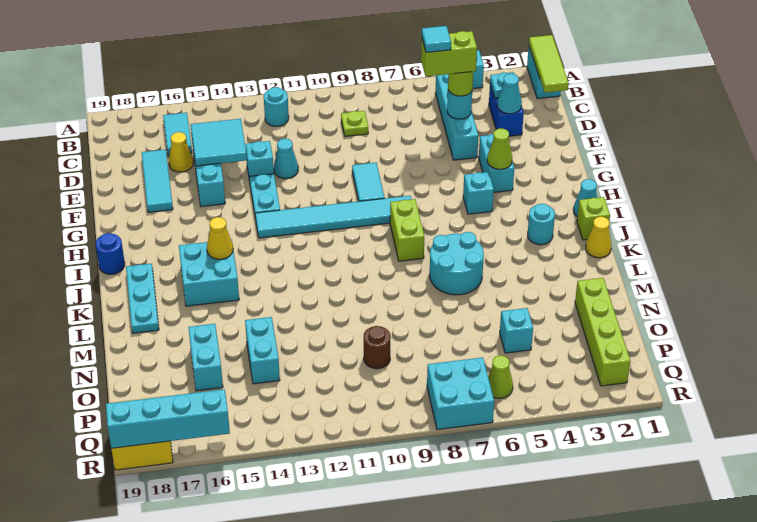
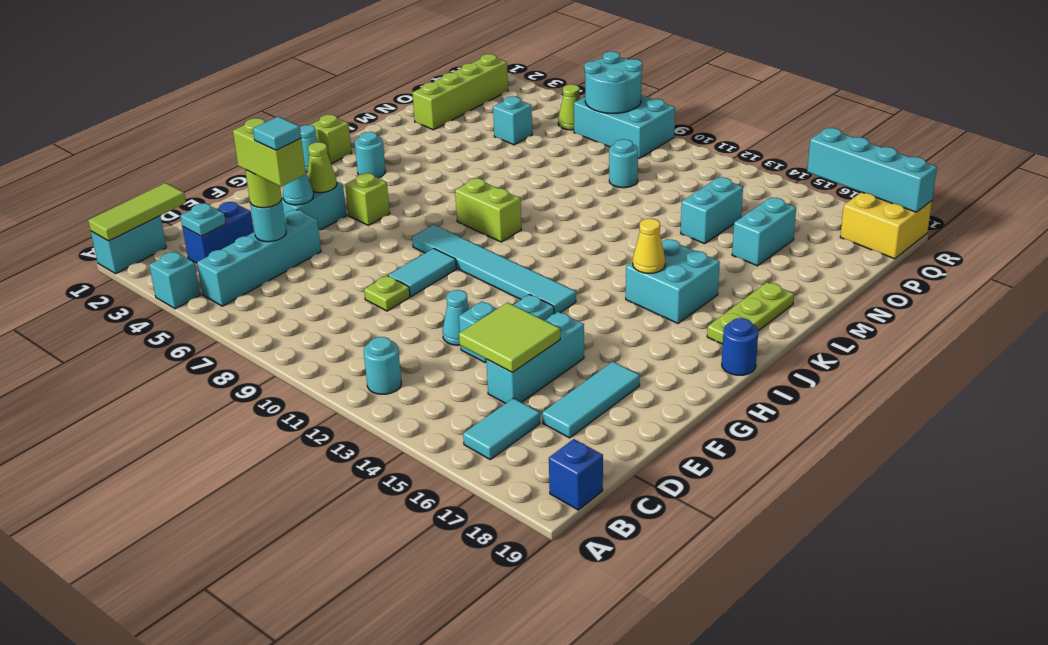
none -> blue brick B19 level 1
lime plate C9 level 1 -> lime plate E9 level 1
cyan cone D3 level 2 -> cyan cone F4 level 2
cyan tile D14:E15 level 2 -> lime tile D14:E15 level 2
yellow cone D16 level 1 -> none
cyan brick H5 level 1 -> lime brick H5 level 1
lime brick I8:J8 level 1 -> lime brick J8:J9 level 1
cyan plate J18:L18 level 1 -> lime plate J18:L18 level 1
yellow cone K1 level 1 -> none
cyan round brick K6:L7 level 1 -> cyan round brick Q7:R8 level 2
brown round brick O10 level 1 -> cyan round brick O10 level 1
cyan brick Q7:R8 level 1 -> cyan brick Q7:R9 level 1

